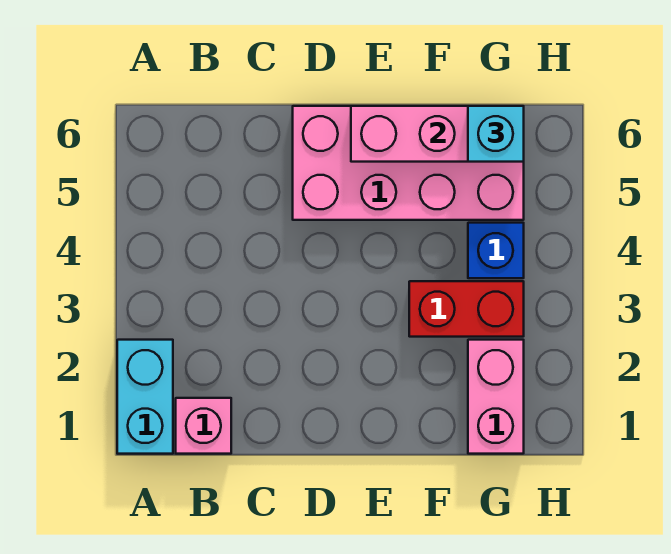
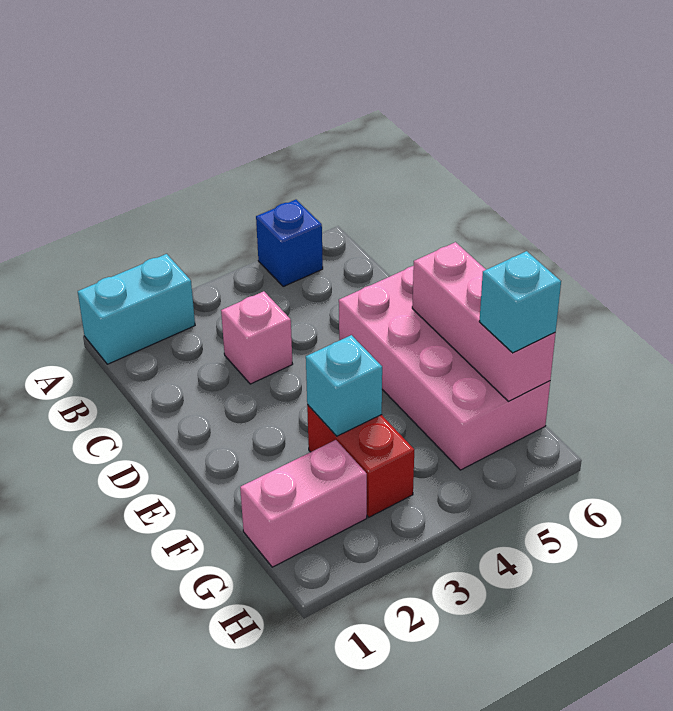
pink brick B1 level 1 -> pink brick C3 level 1
none -> cyan brick F3 level 2
blue brick G4 level 1 -> blue brick A5 level 1

